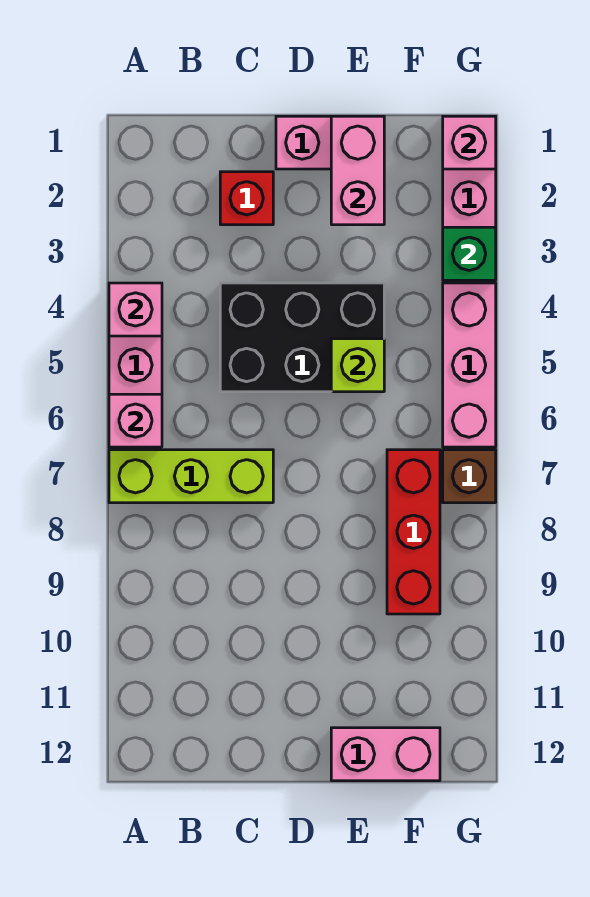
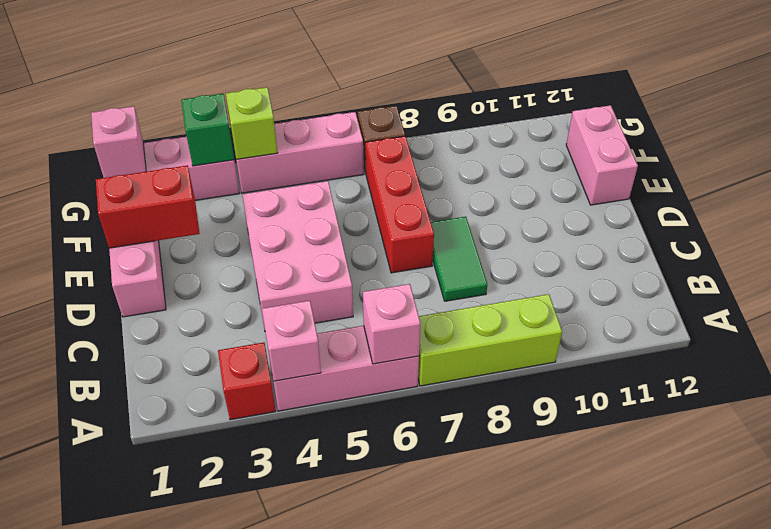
lime brick A7:C7 level 1 -> lime brick A7:A9 level 1
red brick C2 level 1 -> red brick A3 level 1
black brick C4:E5 level 1 -> pink brick C4:E5 level 1
none -> green tile C8:D8 level 1
pink brick E1:E2 level 2 -> red brick E1:E2 level 2
lime brick E5 level 2 -> lime brick G4 level 2
red brick F7:F9 level 1 -> red brick D7:F7 level 1

